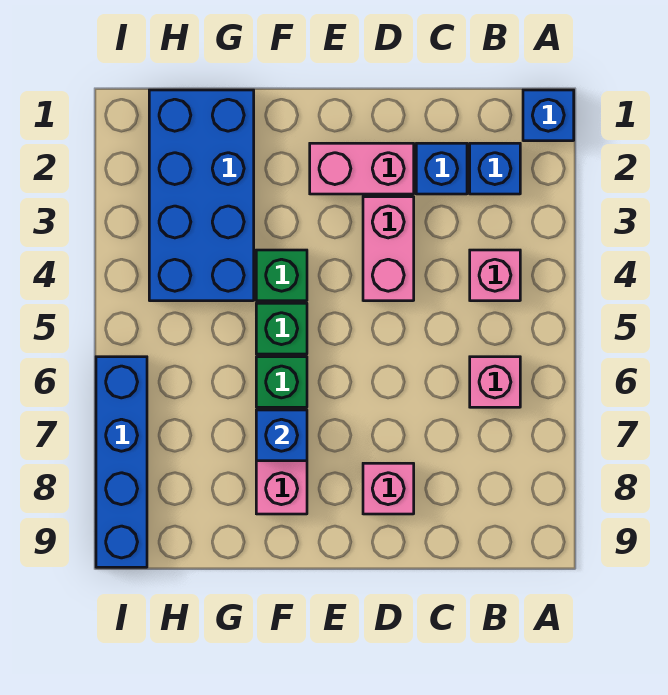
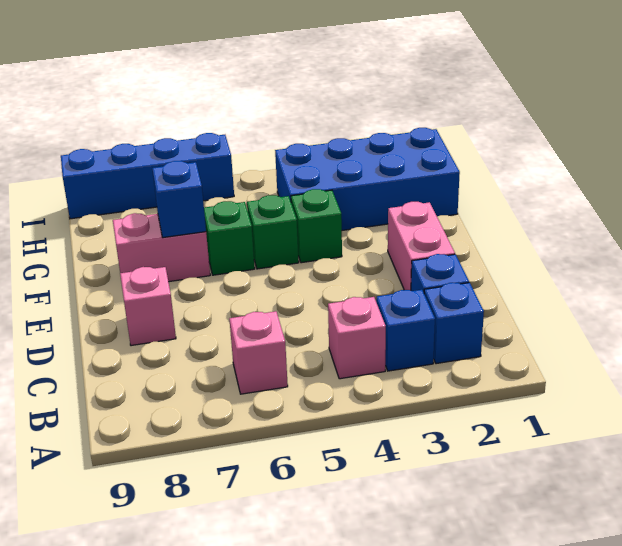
blue brick A1 level 1 -> blue brick B3 level 1
pink brick D3:D4 level 1 -> none

